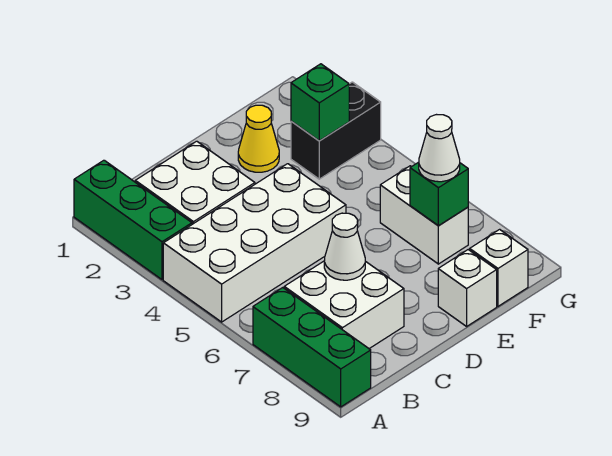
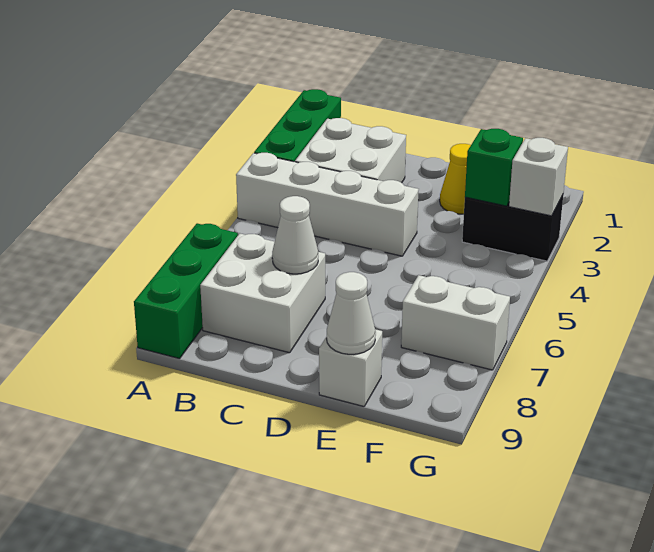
white brick A4:D5 level 1 -> white brick A4:D4 level 1
white brick F6:F7 level 1 -> white brick F7:G7 level 1
green brick F7 level 2 -> none
white cone F7 level 3 -> white cone E9 level 2
white brick F9 level 1 -> white brick G3 level 2

